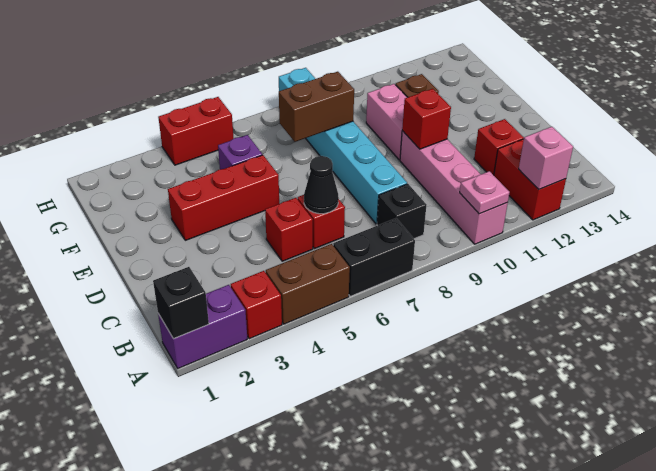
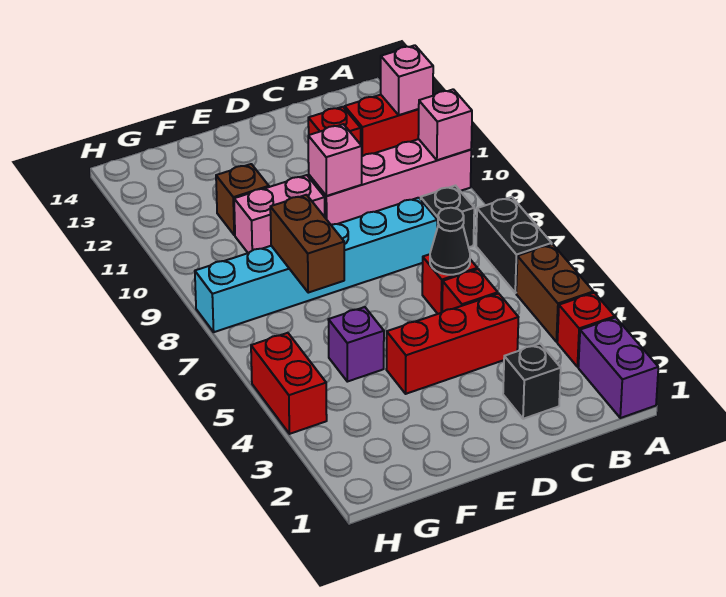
black brick A1 level 2 -> black brick C2 level 1
pink plate A10 level 2 -> pink brick A10 level 2
red brick D10 level 2 -> pink brick D10 level 2
red brick E3:E5 level 1 -> red brick C4:E4 level 1

